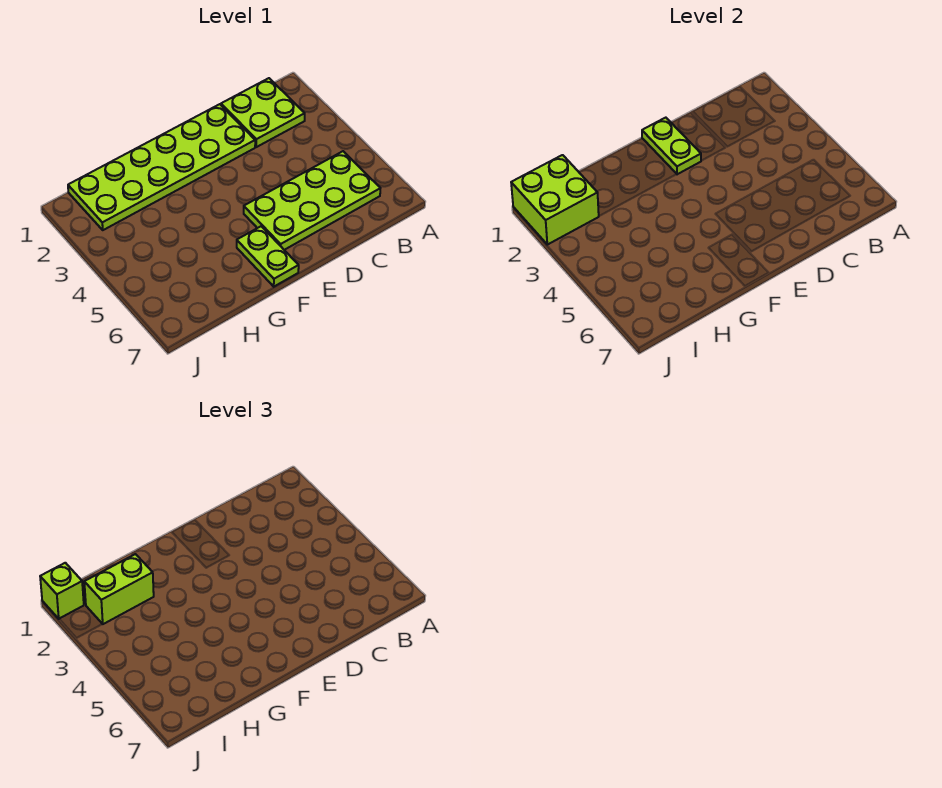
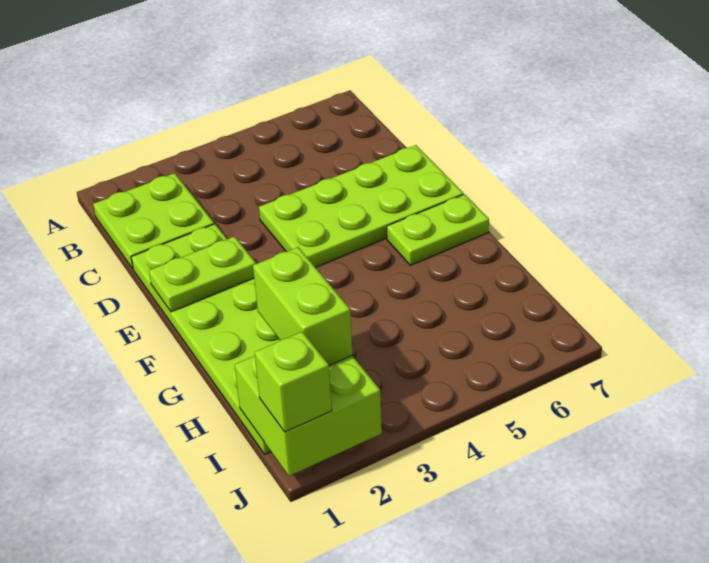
lime plate B5:E6 level 1 -> lime plate D4:E7 level 1

